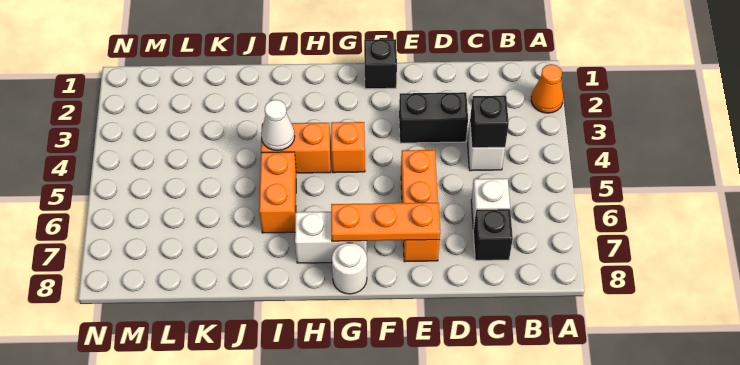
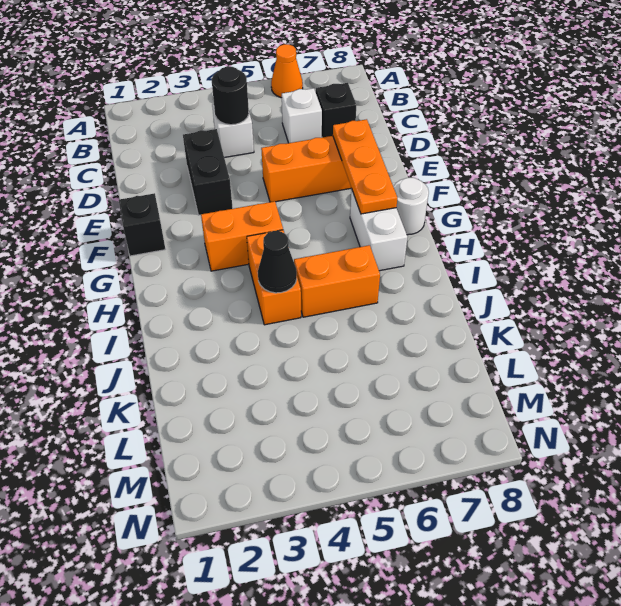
orange cone A2 level 1 -> orange cone A6 level 1
black brick C4 level 2 -> black round brick C4 level 2
orange brick G4 level 1 -> orange brick G3:G4 level 1
white cone I4 level 2 -> black cone I4 level 2

